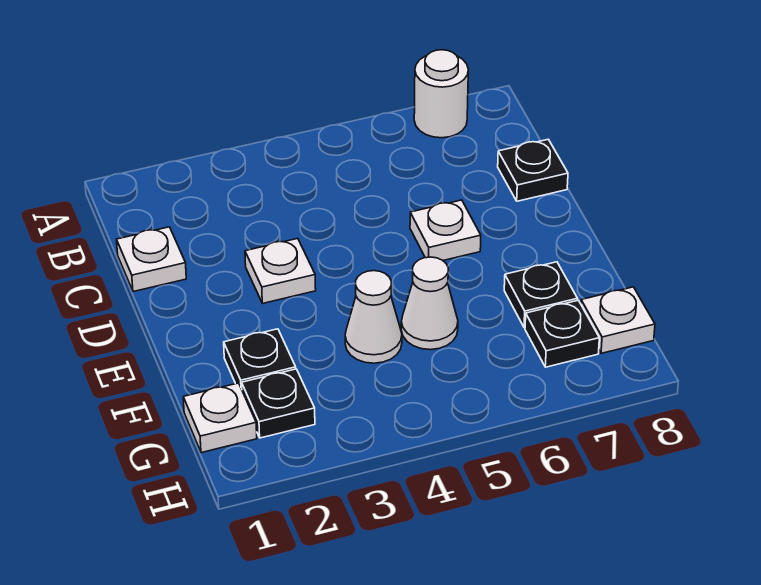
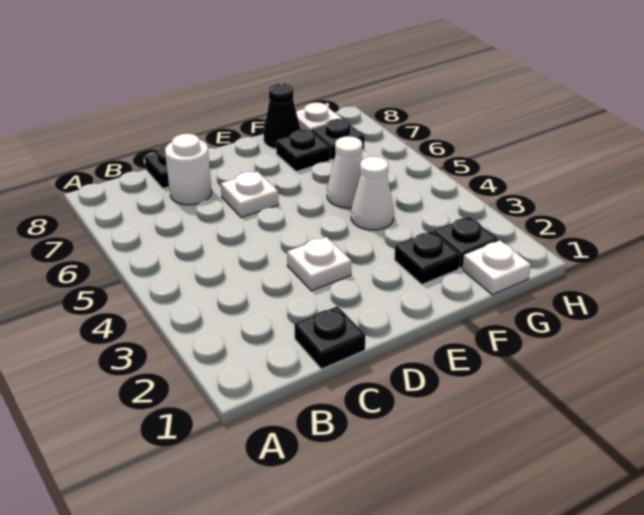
white round brick A7 level 1 -> white round brick C7 level 1
white plate C1 level 1 -> black plate C1 level 1
none -> black cone F8 level 1

